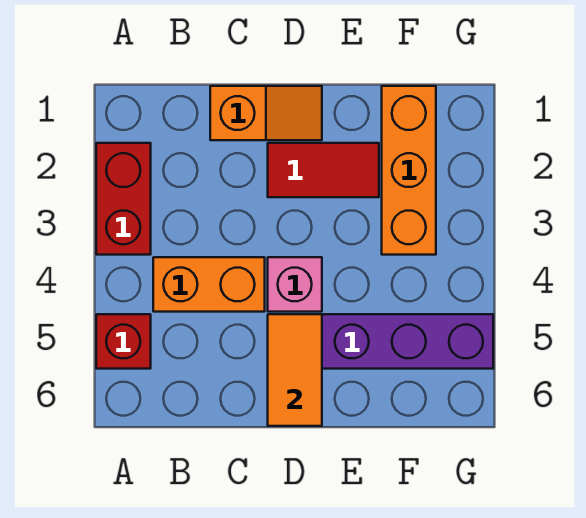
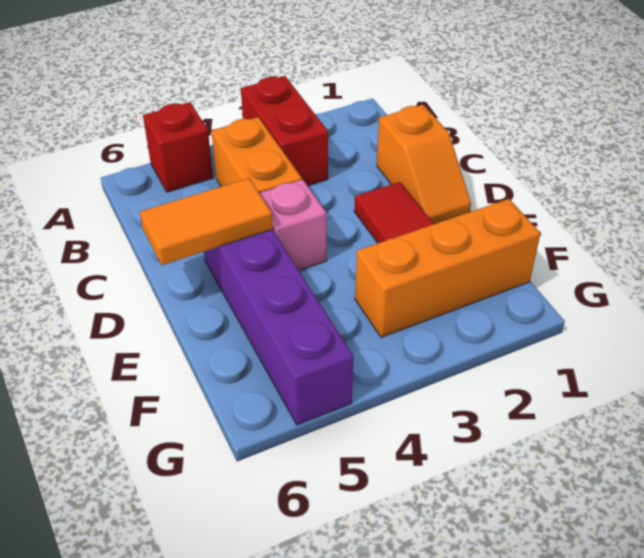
red brick A2:A3 level 1 -> red brick A3:B3 level 1

